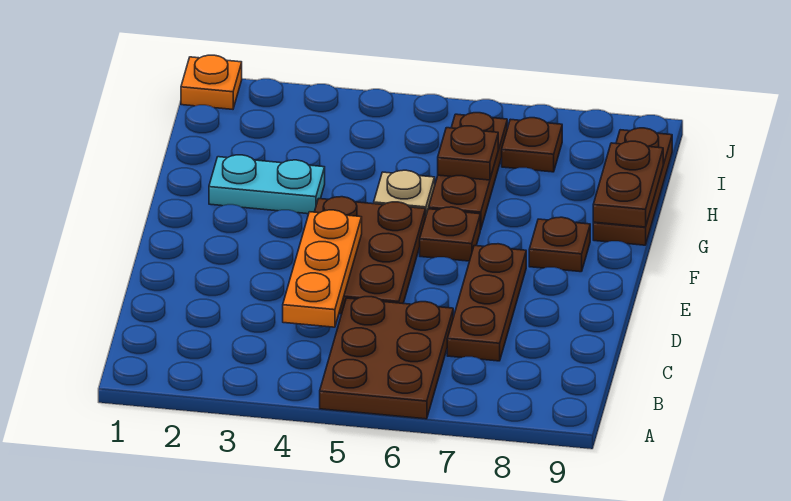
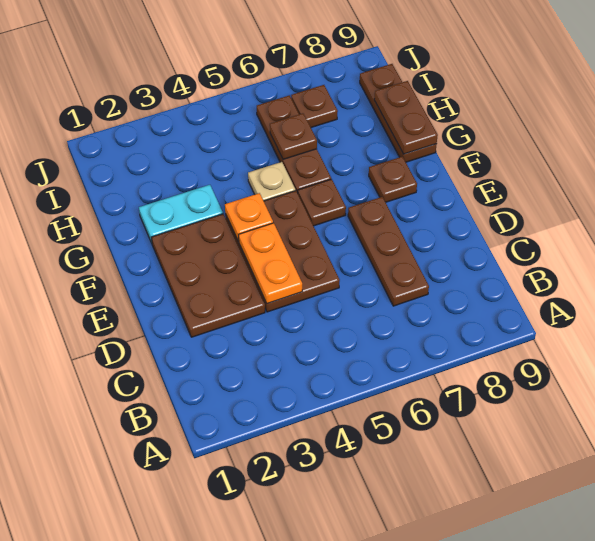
brown plate A5:C6 level 1 -> brown plate D2:F3 level 1
orange plate C4:E4 level 2 -> orange plate D4:E4 level 2
orange plate J1 level 1 -> orange plate F4 level 2

